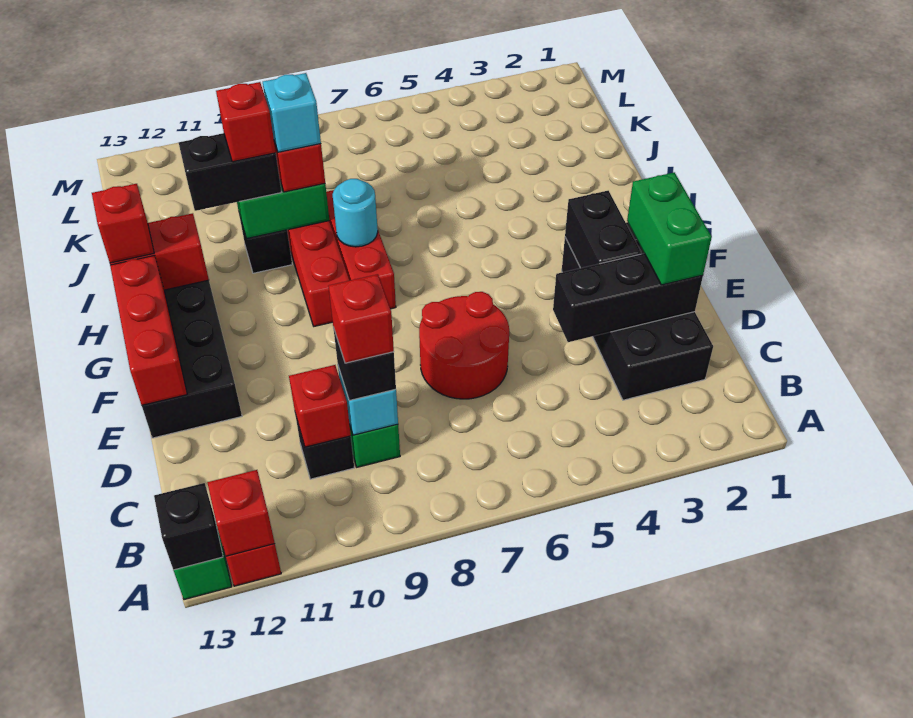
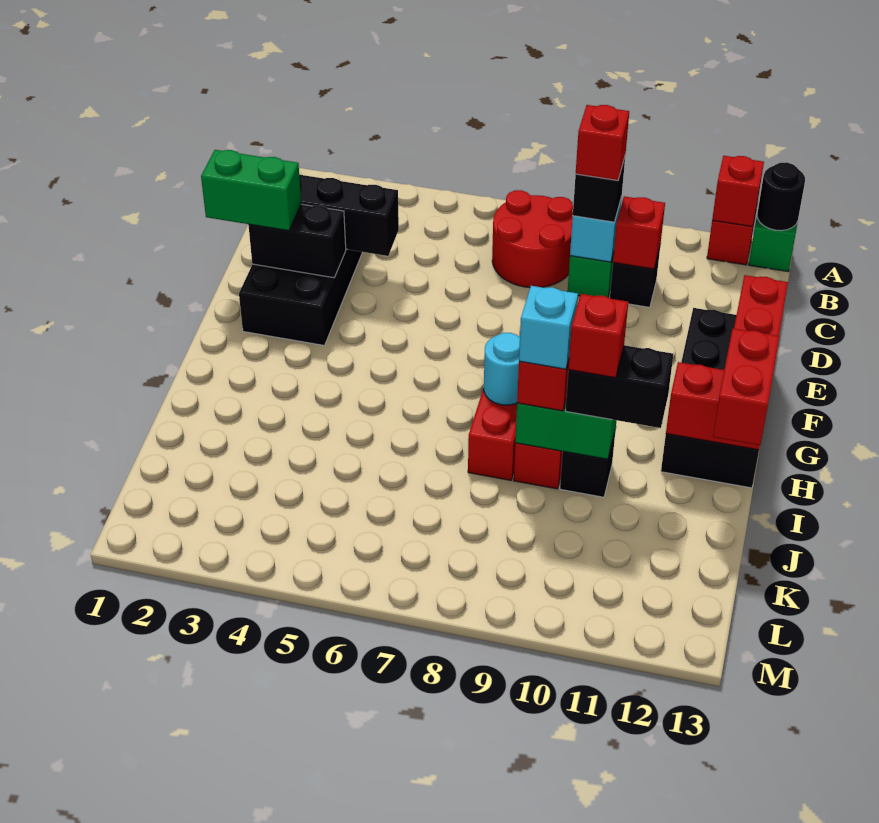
black brick A13 level 2 -> black round brick A13 level 2
green brick D2:E2 level 3 -> green brick E1:E2 level 3
red round brick D6:E7 level 1 -> red round brick B7:C8 level 1
black brick E3:F3 level 2 -> black brick E2:E3 level 2
red brick H13 level 3 -> red brick H13:I13 level 3

